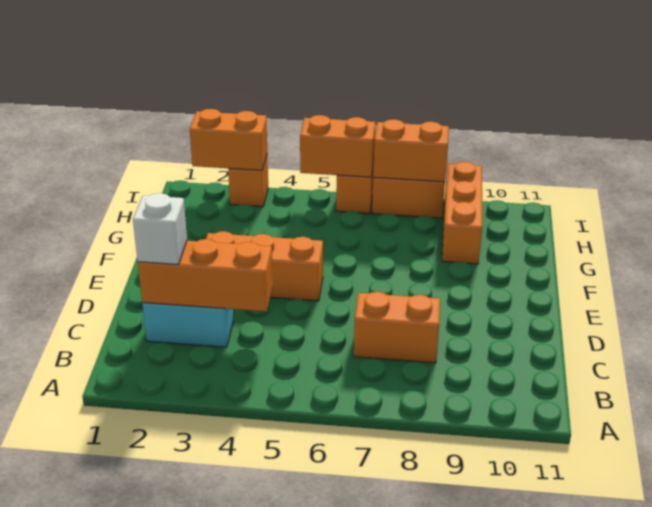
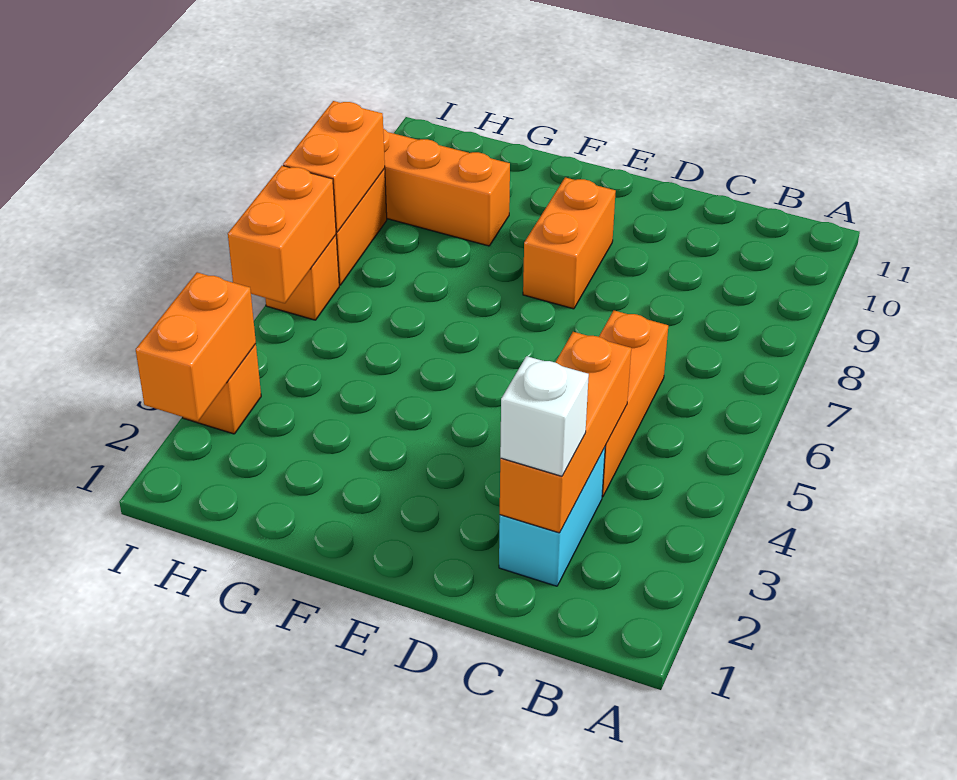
orange brick C7:C8 level 1 -> orange brick E8:E9 level 1
orange brick E3:E5 level 1 -> orange brick C4:C6 level 1

